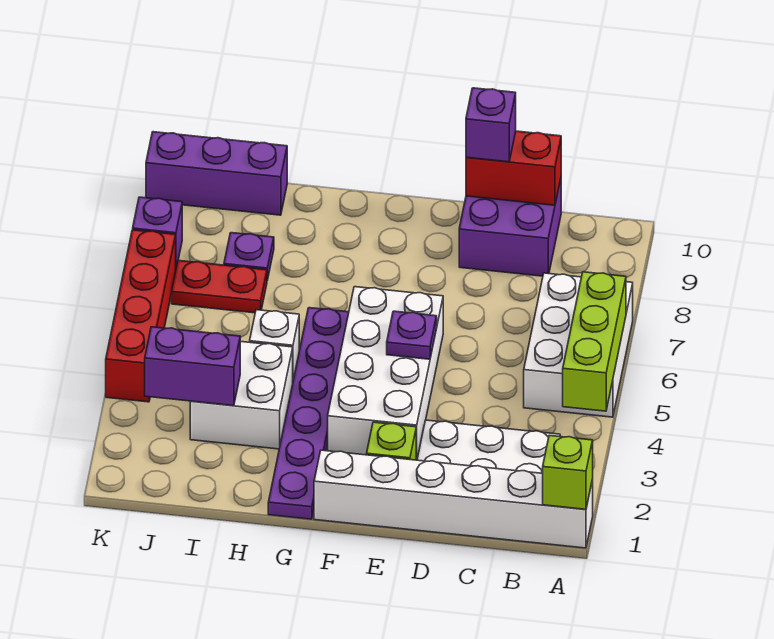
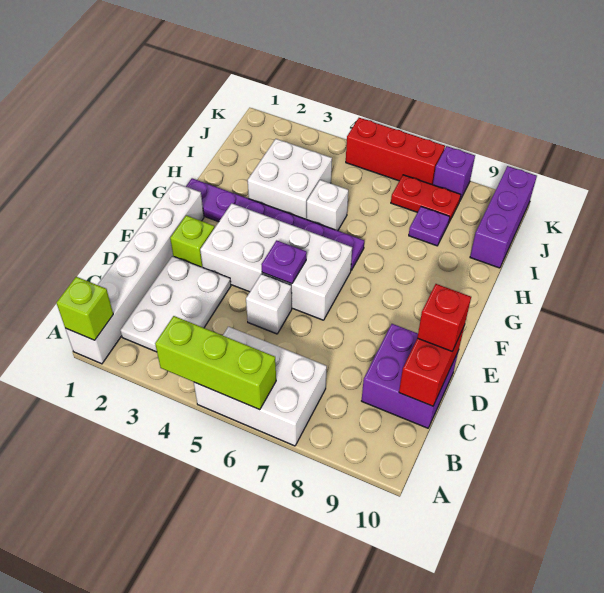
none -> white brick D5 level 1
purple brick D10 level 3 -> red brick D10 level 3
purple brick I3:J3 level 2 -> none
red plate I7:J7 level 1 -> red plate J7:J8 level 1
red brick K4:K7 level 1 -> red brick K5:K7 level 1

